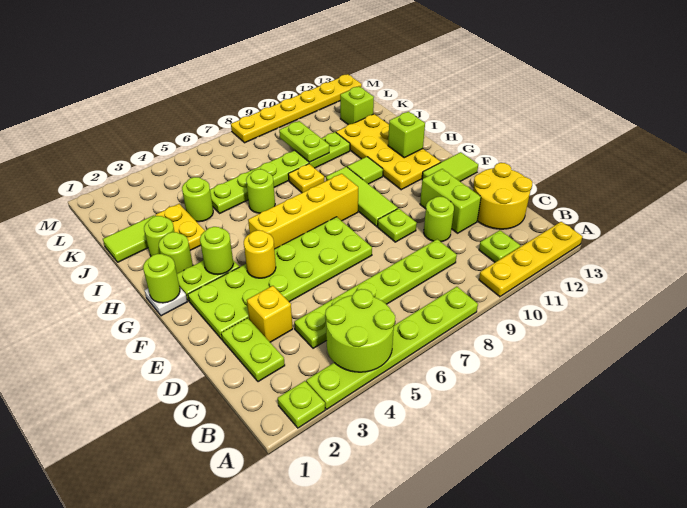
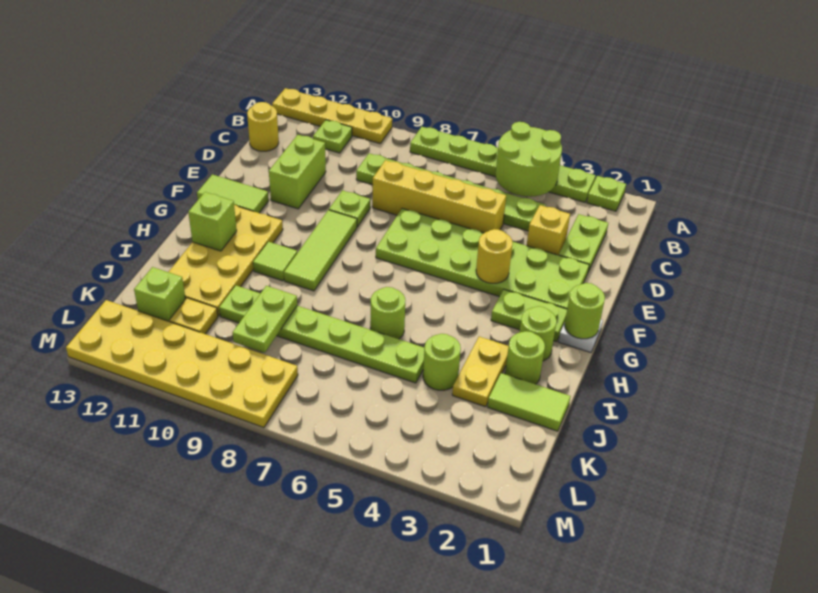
yellow round brick C12:D13 level 1 -> yellow round brick C13 level 1
lime round brick D10 level 1 -> none
lime round brick G3 level 2 -> none
yellow brick G5:G8 level 1 -> yellow brick D5:D8 level 1
yellow plate I8 level 1 -> yellow plate K11 level 1
yellow plate M8:M13 level 1 -> yellow plate L8:M13 level 1

